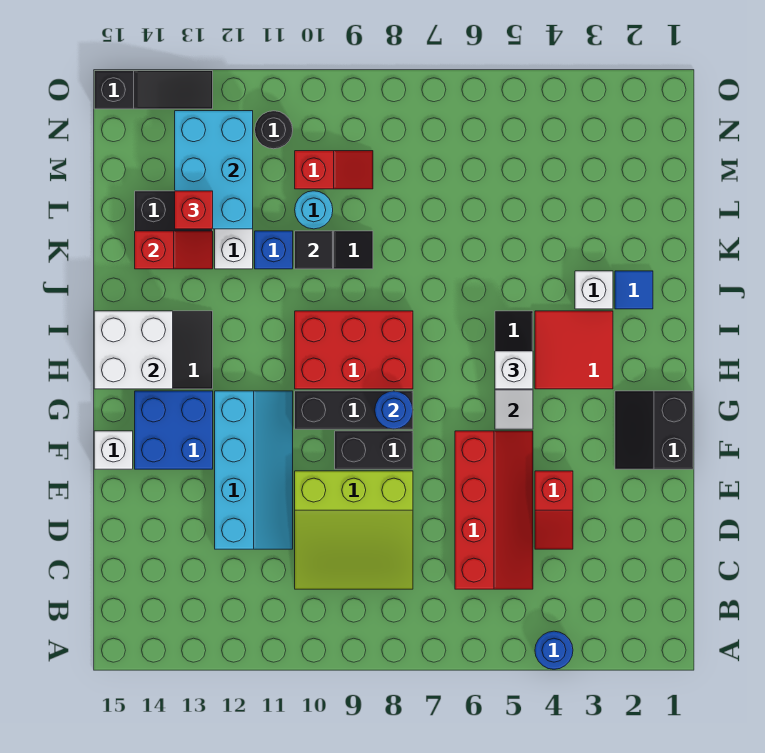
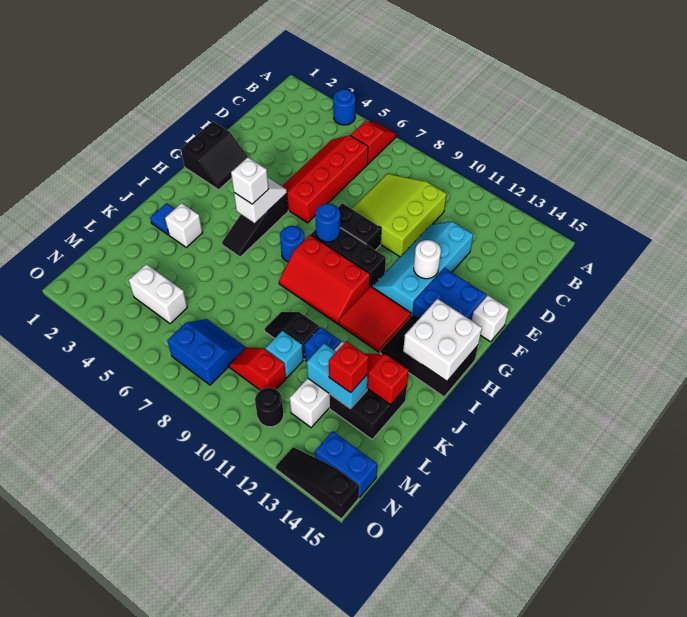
lime slope C8:E10 level 1 top E -> lime slope C8:E10 level 1 top 10
red slope D4:E4 level 1 top E -> red slope A6:B6 level 1 top B
none -> white round brick F12 level 2
red tile H3:I4 level 1 -> red tile H11:I12 level 1
none -> blue round brick H7 level 1
red brick H8:I10 level 1 -> red slope H8:I10 level 1 top H
black tile K10 level 2 -> none
cyan round brick L10 level 1 -> cyan brick L10 level 1
cyan brick L12:N13 level 2 -> cyan brick L12:L13 level 2
none -> white brick M4:M5 level 1
none -> blue slope M7:N8 level 1 top N
none -> blue brick N14:N15 level 1

